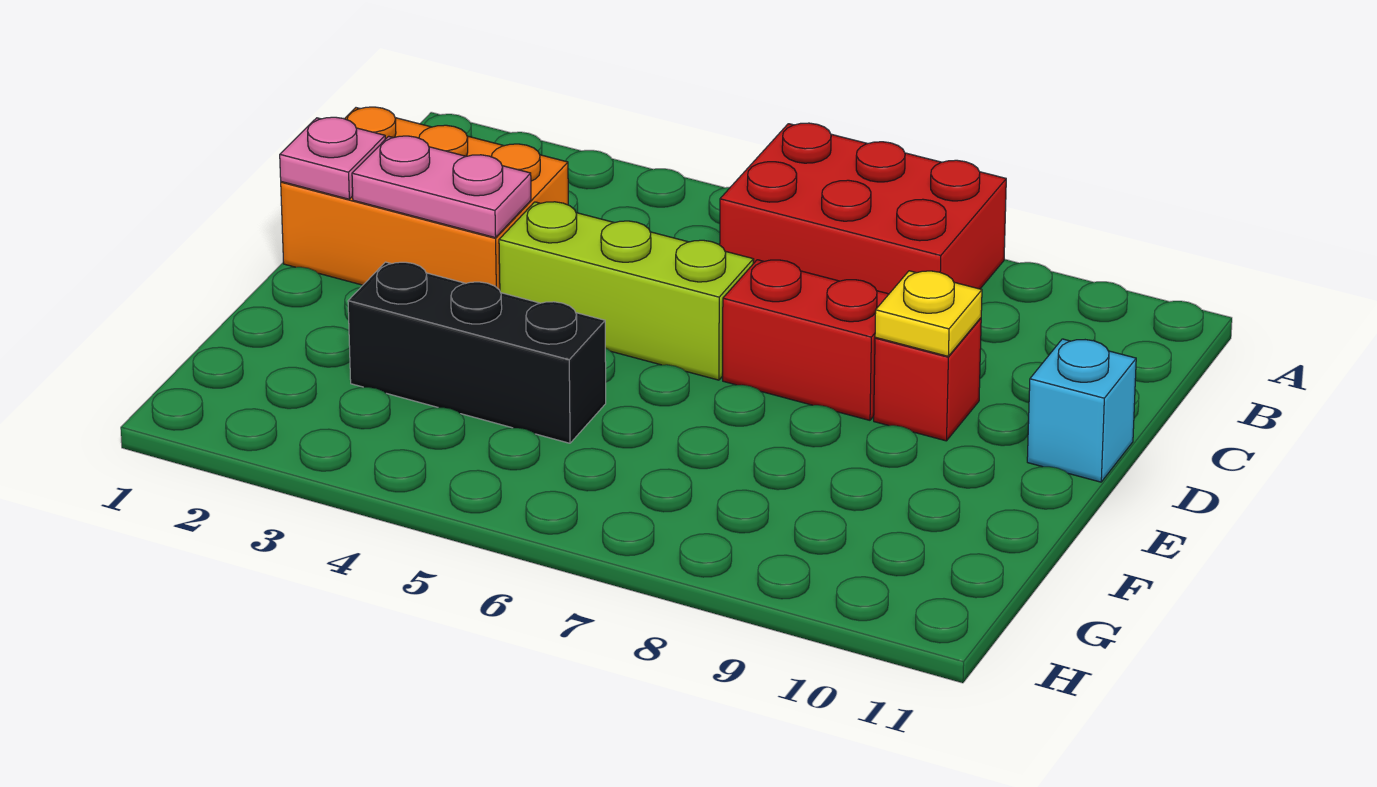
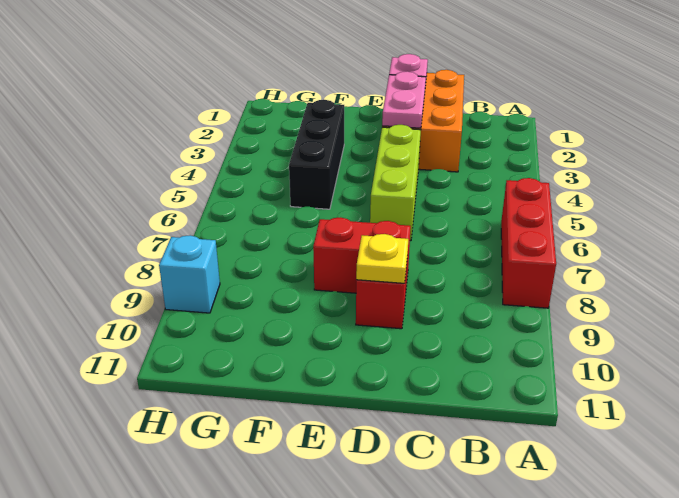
red brick A6:B8 level 1 -> red brick A6:A8 level 1
red brick D7:D8 level 1 -> red brick D8:E8 level 1
cyan brick D11 level 1 -> cyan brick H9 level 1

